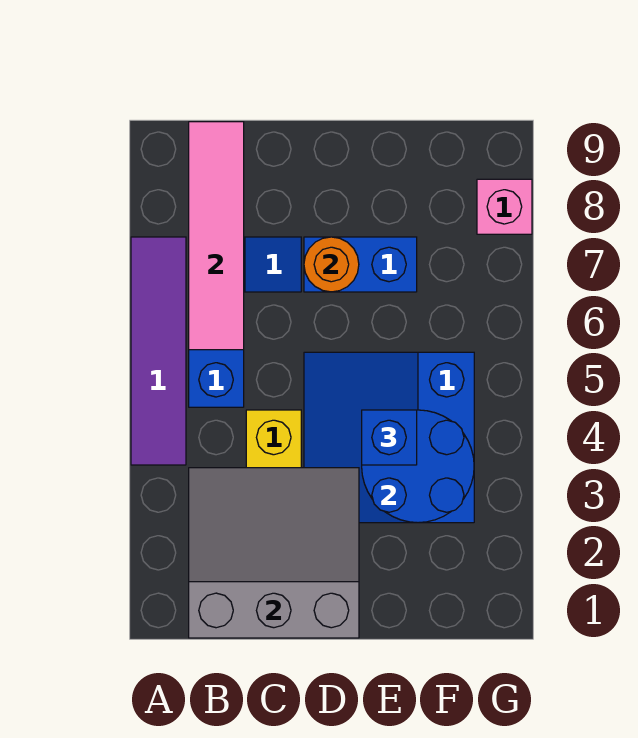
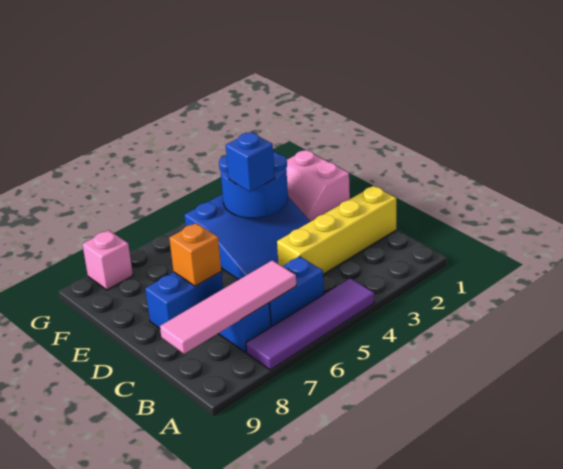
grey slope B1:D3 level 2 top 1 -> none
blue brick D7:E7 level 1 -> blue brick D7:D8 level 1
orange round brick D7 level 2 -> orange brick D7 level 2
none -> pink slope E1:F2 level 1 top 1

